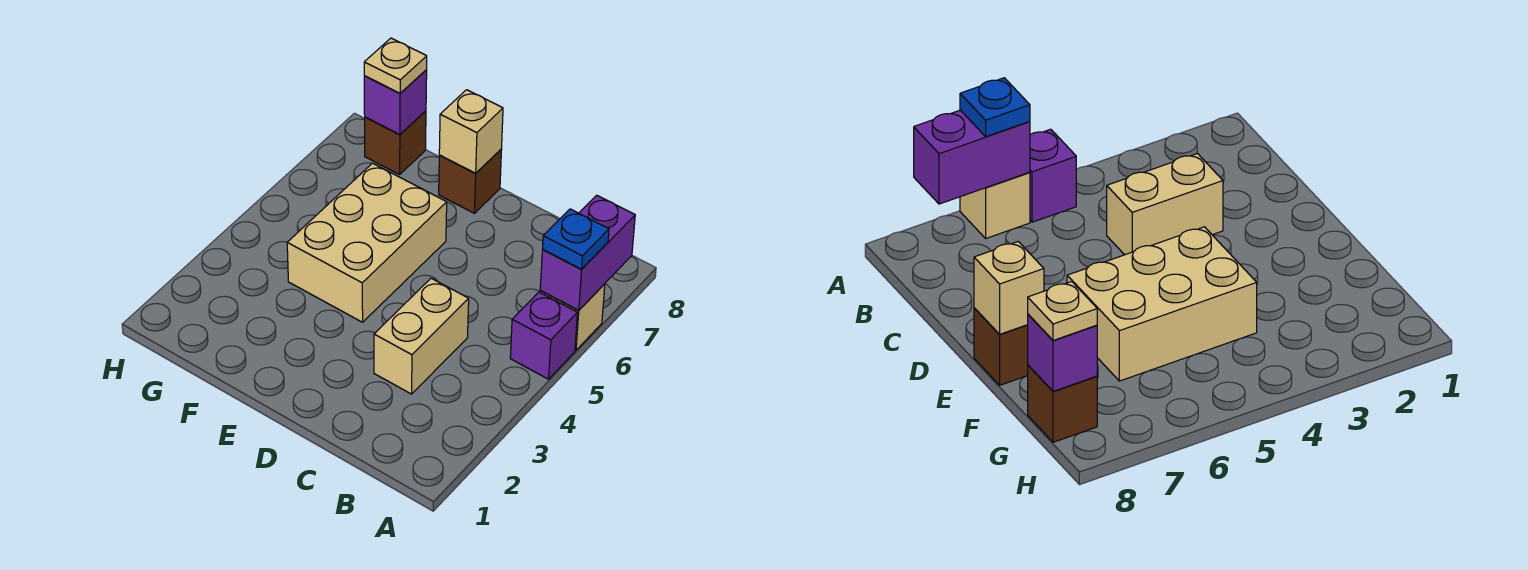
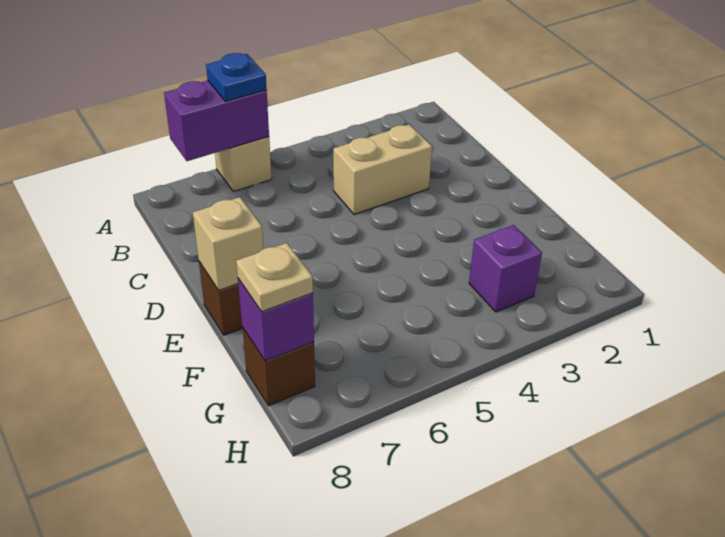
purple brick A5 level 1 -> purple brick G3 level 1
tan brick E4:F6 level 1 -> none

